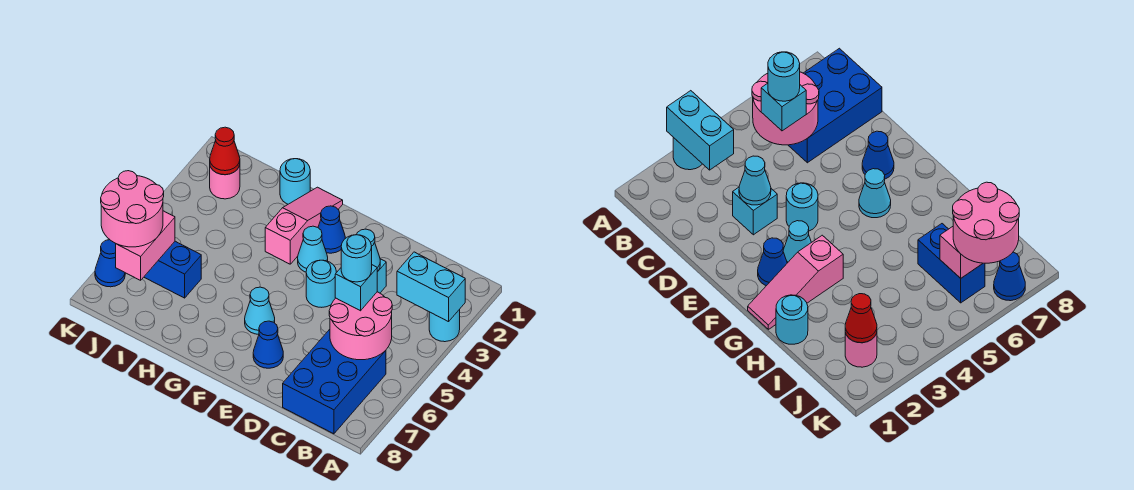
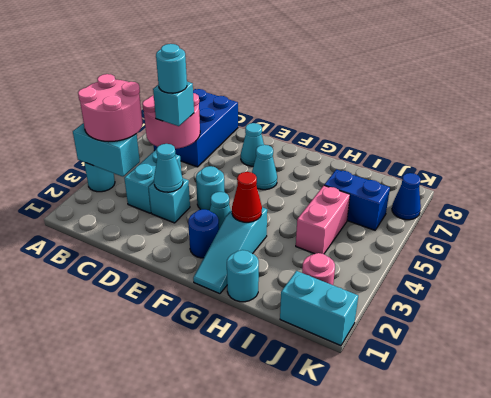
none -> cyan brick C3:C4 level 1
blue cone E7 level 1 -> cyan cone E7 level 1
blue cone F2 level 1 -> blue round brick F2 level 1
pink slope G1:G3 level 1 top 3 -> cyan slope G1:G3 level 1 top 3
none -> cyan brick J1:K1 level 1
red cone J2 level 2 -> red cone G3 level 2
pink brick J6:J7 level 2 -> pink brick I4:I5 level 1
pink round brick J6:K7 level 3 -> pink round brick A3:B4 level 3

